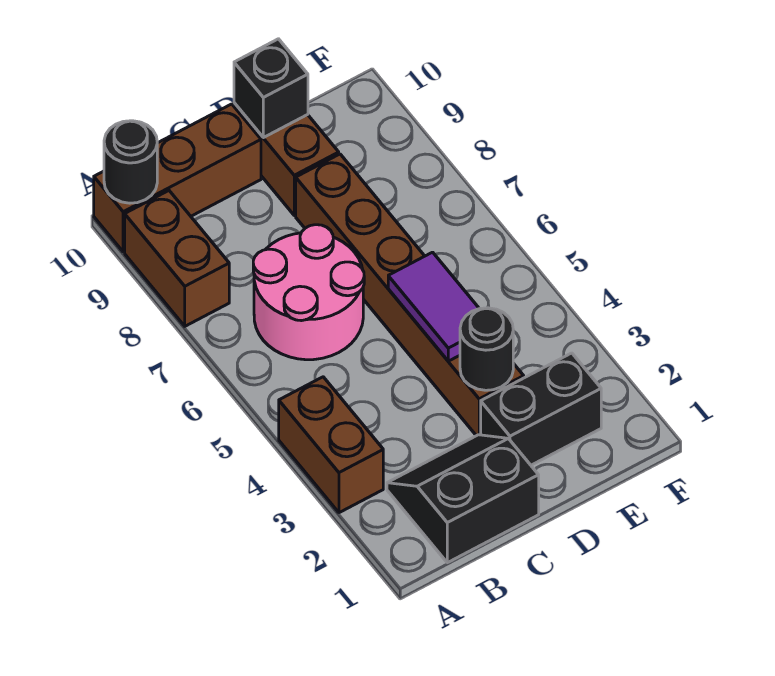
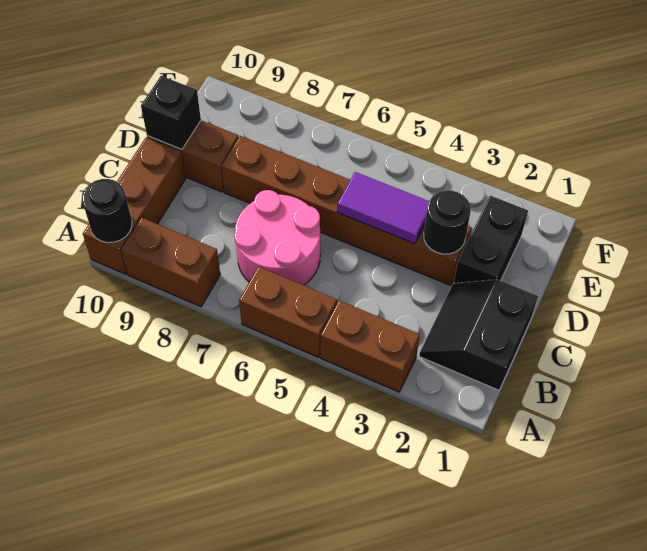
none -> brown brick A5:A6 level 1

